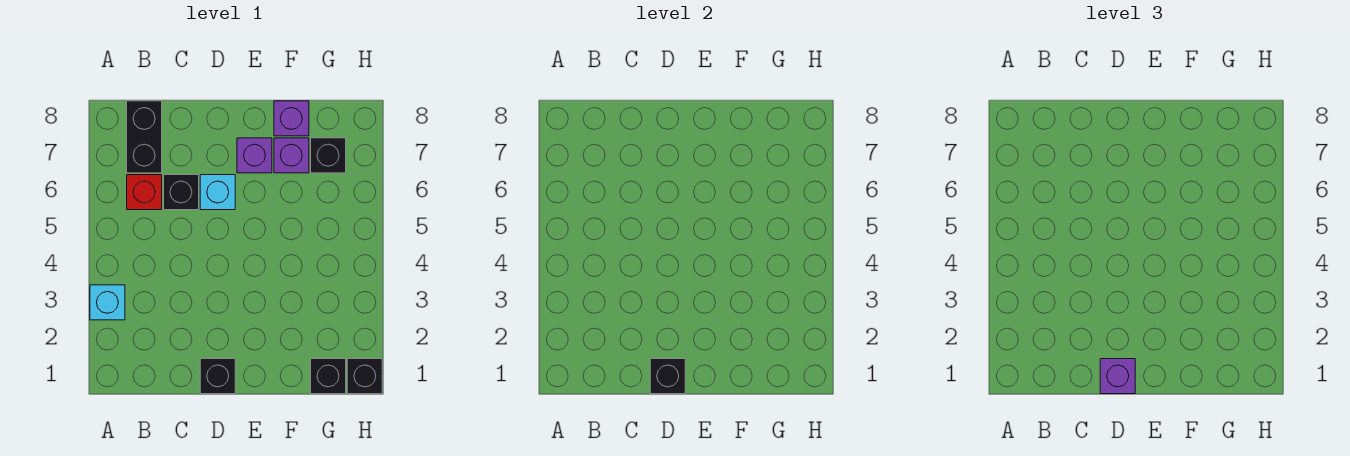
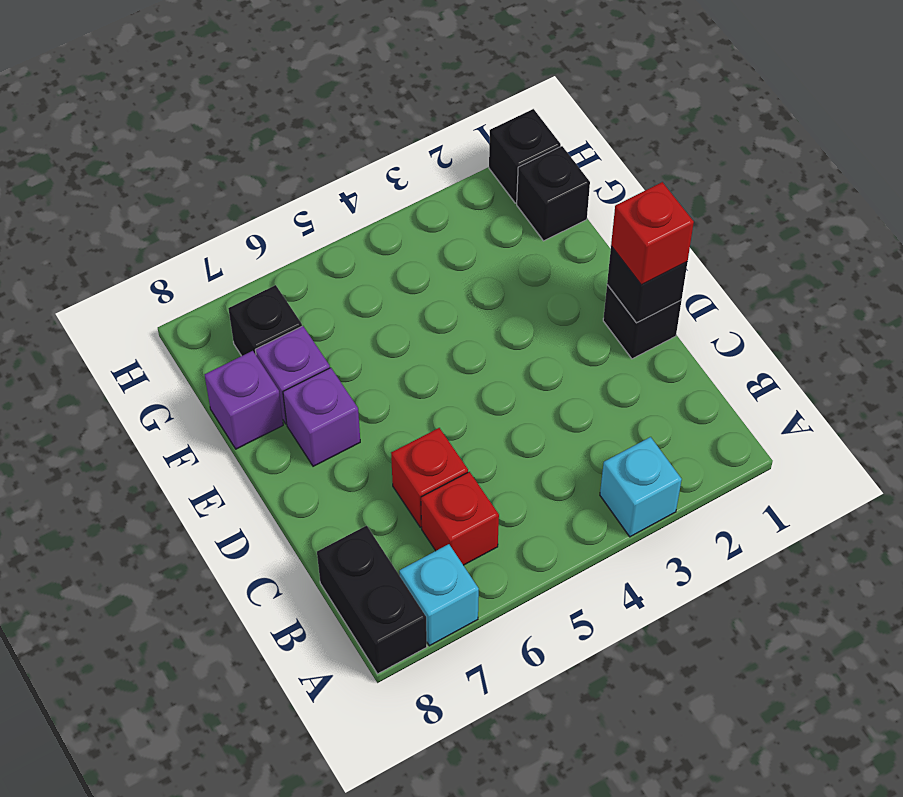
black brick B7:B8 level 1 -> black brick A8:B8 level 1
black brick C6 level 1 -> red brick C6 level 1
purple brick D1 level 3 -> red brick D1 level 3
cyan brick D6 level 1 -> cyan brick A7 level 1

